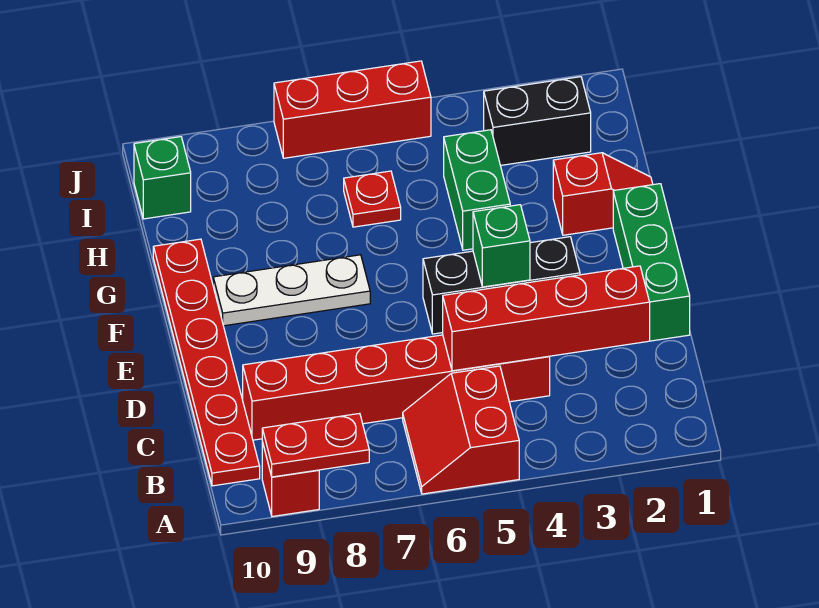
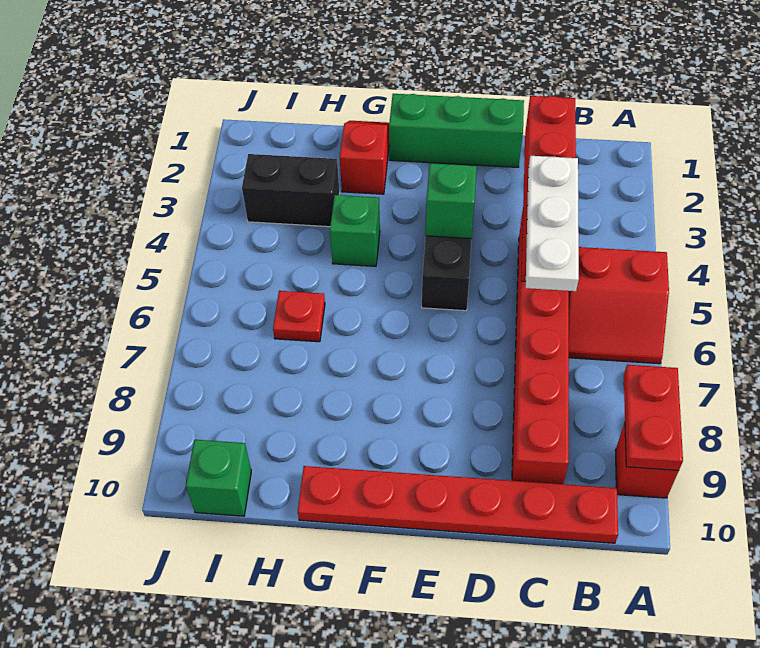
white plate F7:F9 level 1 -> white plate C4:C6 level 3
green brick G4:H4 level 1 -> green brick G4 level 1
black brick I2:I3 level 1 -> black brick H3:I3 level 1
red brick J5:J7 level 1 -> none

